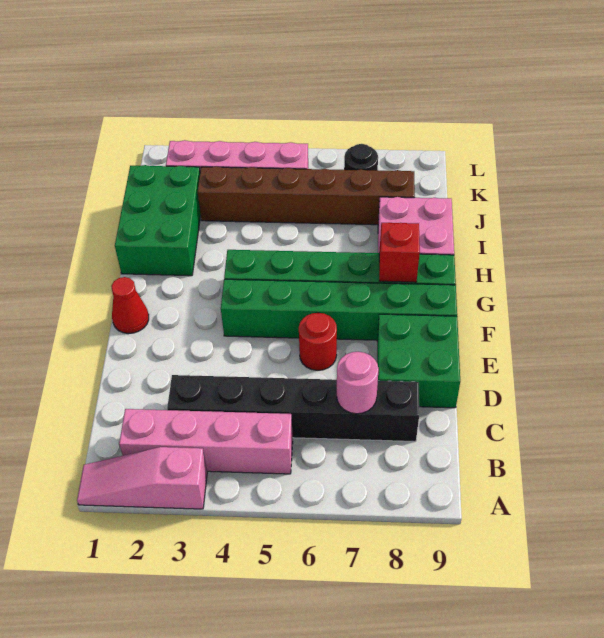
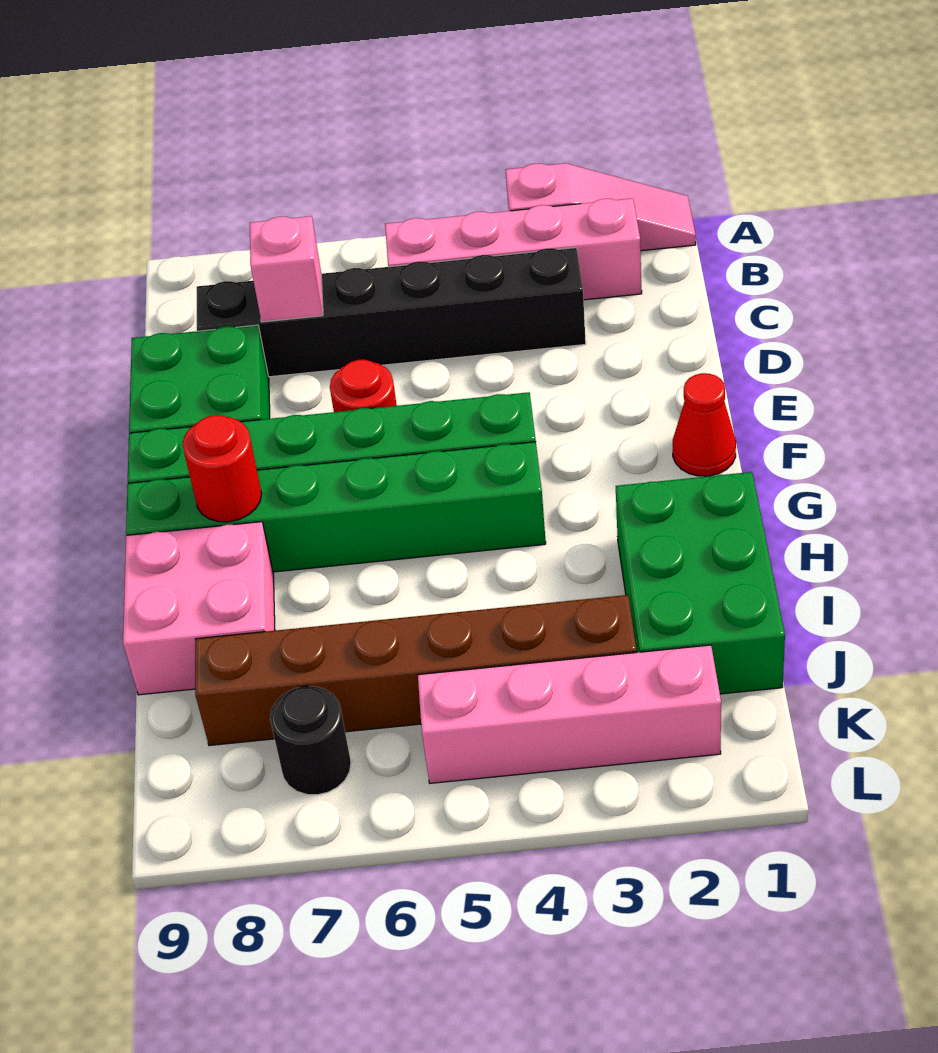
pink round brick C7 level 2 -> pink brick C7 level 2
red brick G8 level 2 -> red round brick G8 level 2

